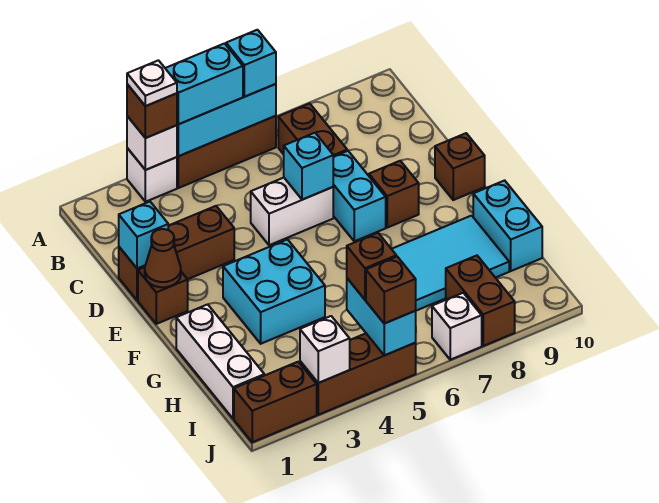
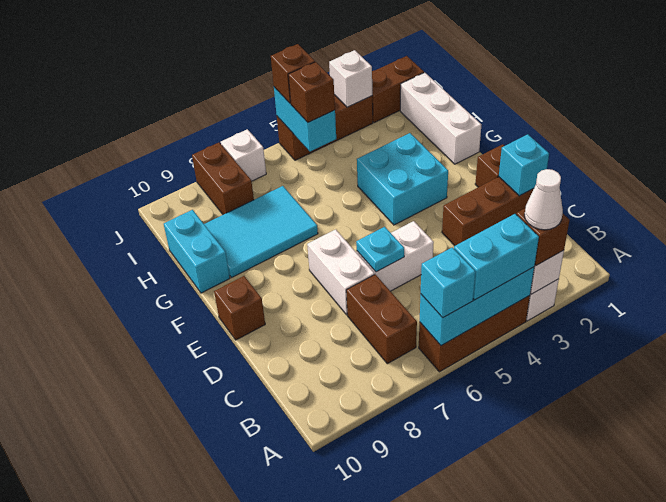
white plate A3 level 4 -> white cone A3 level 4
cyan brick D6 level 2 -> cyan plate D6 level 2
cyan brick D7:E7 level 1 -> white brick D7:E7 level 1
brown cone E1 level 2 -> none
brown brick E8 level 1 -> none

